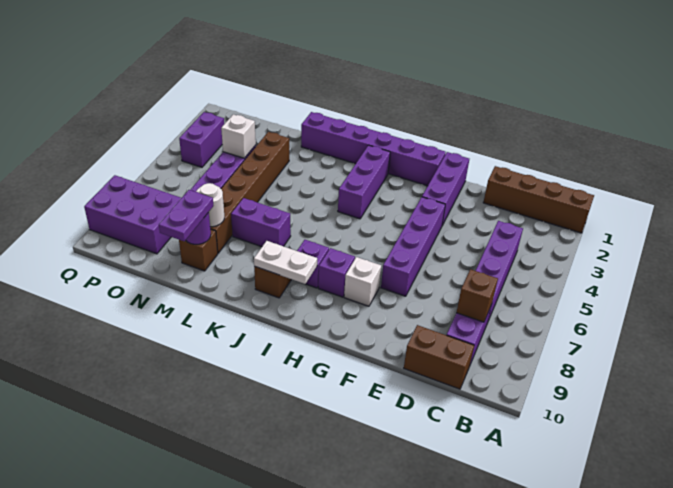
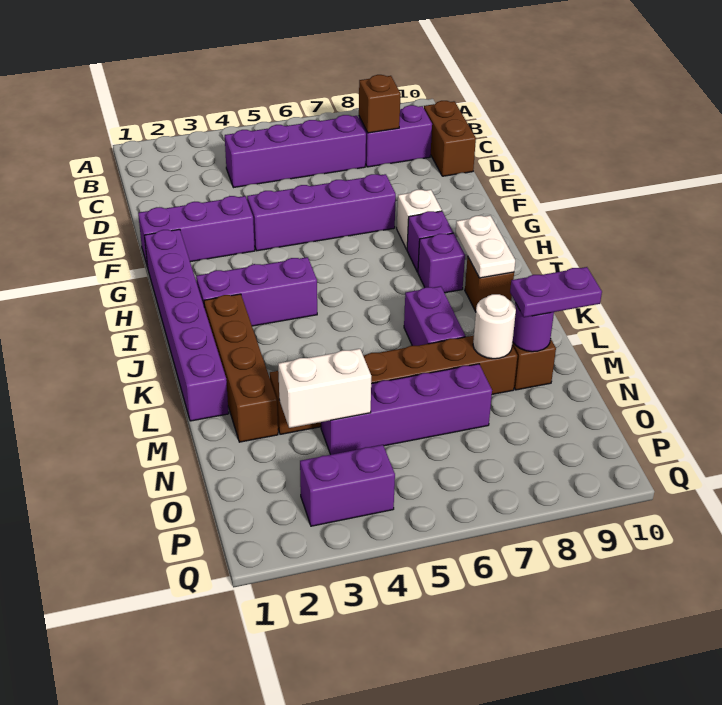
brown brick A1:D1 level 1 -> brown brick J2:M2 level 1
white brick N4 level 2 -> white brick N3:N4 level 2
purple brick O8:Q9 level 1 -> none

